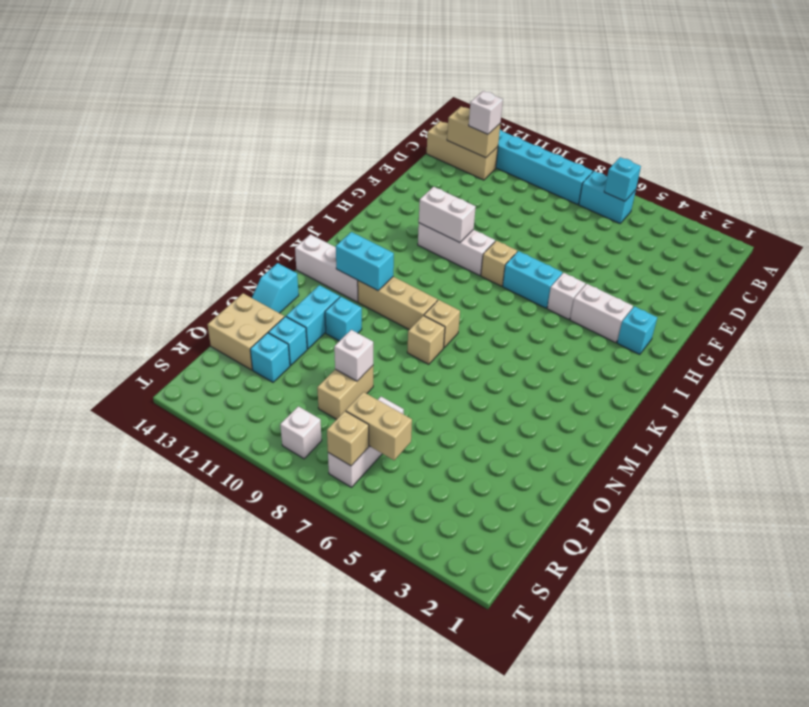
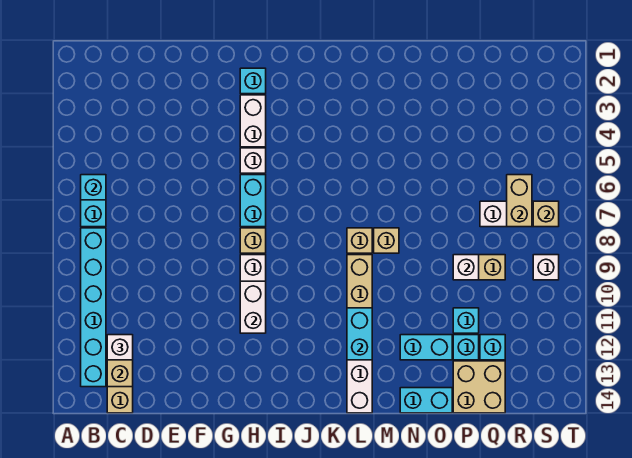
cyan brick N11 level 1 -> cyan brick P11 level 1
cyan slope N14:O14 level 1 top N -> cyan brick N14:O14 level 1

